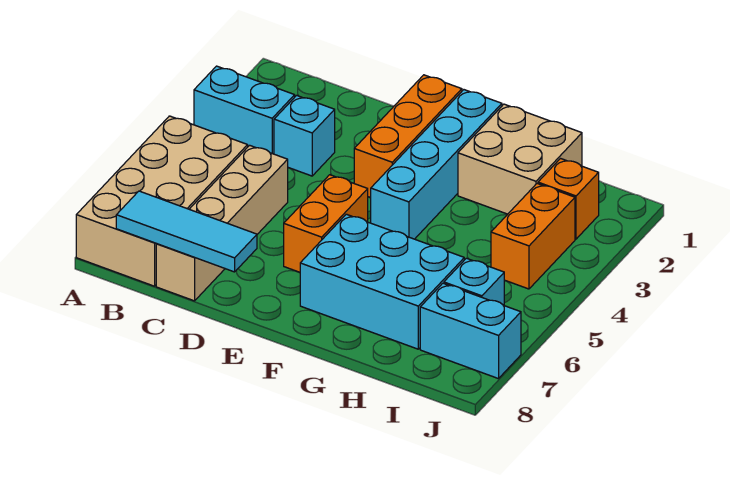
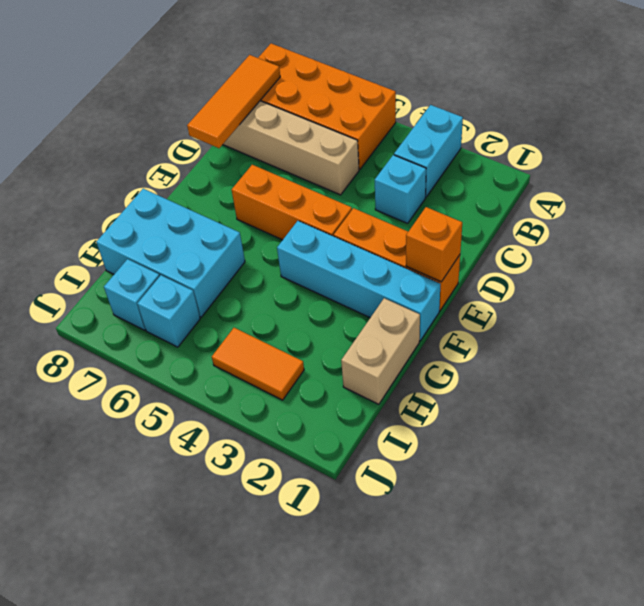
tan brick A5:B8 level 1 -> orange brick A5:B8 level 1
cyan tile B8:D8 level 2 -> orange tile B8:D8 level 2
orange brick E5:E6 level 1 -> orange brick E4:E6 level 1
cyan brick F6:H7 level 1 -> cyan brick G6:H8 level 1
tan brick G1:H2 level 1 -> tan brick G1:H1 level 1
orange brick I2 level 1 -> orange brick E1 level 2
orange brick I3:I4 level 1 -> orange tile I3:I4 level 1
cyan brick I7:J7 level 1 -> cyan brick I7 level 1

